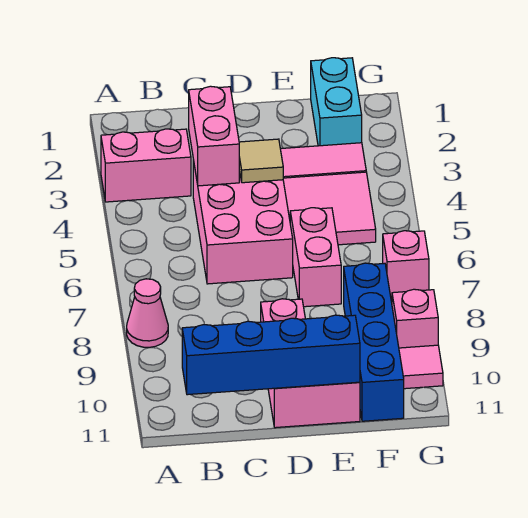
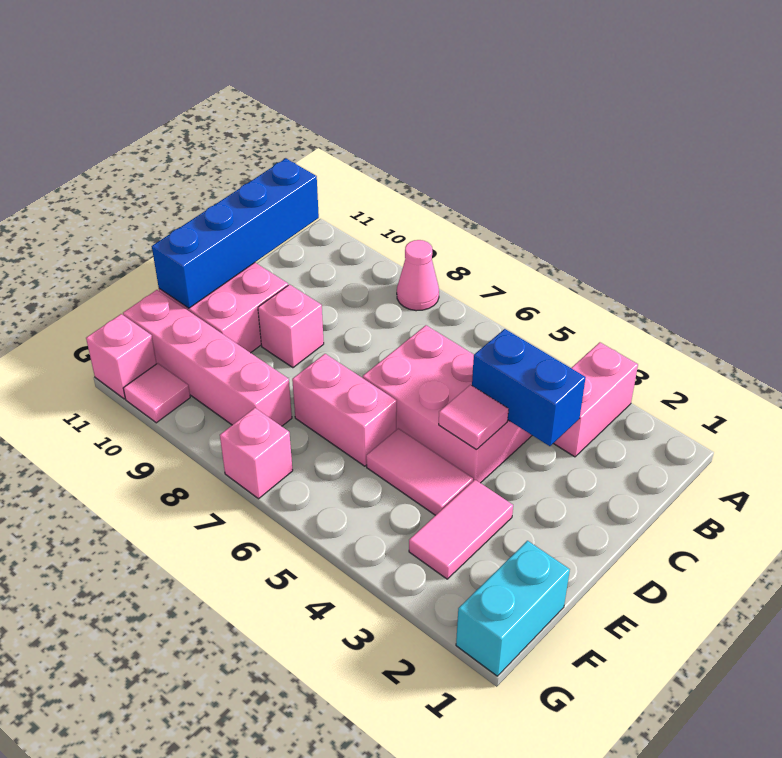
pink brick C3:C4 level 2 -> blue brick C3:C4 level 2
tan tile D4 level 2 -> pink tile D4 level 2
pink tile E4:F5 level 1 -> pink tile E4:E5 level 1
cyan brick F1:F2 level 1 -> cyan brick F1:G1 level 1
blue brick F8:F11 level 1 -> pink brick F8:F11 level 1
pink brick G9 level 1 -> pink brick G11 level 1

